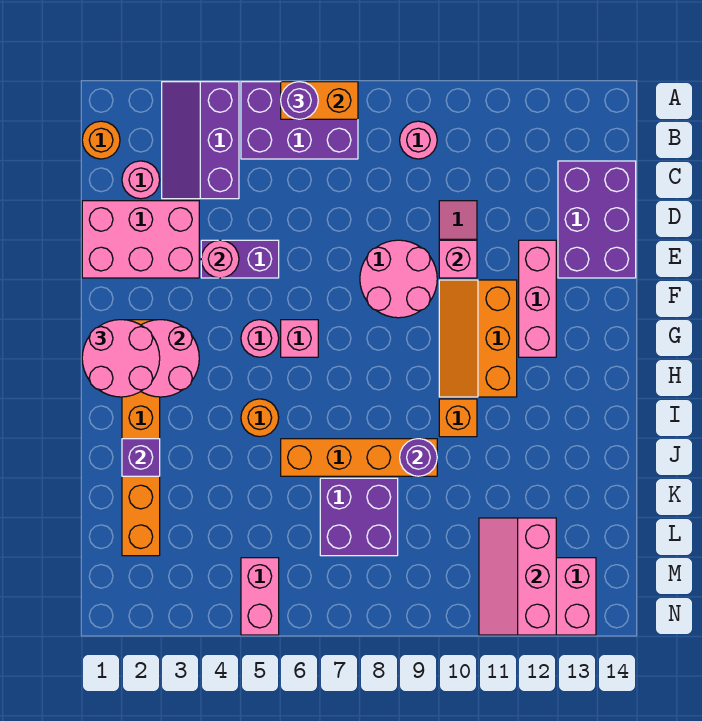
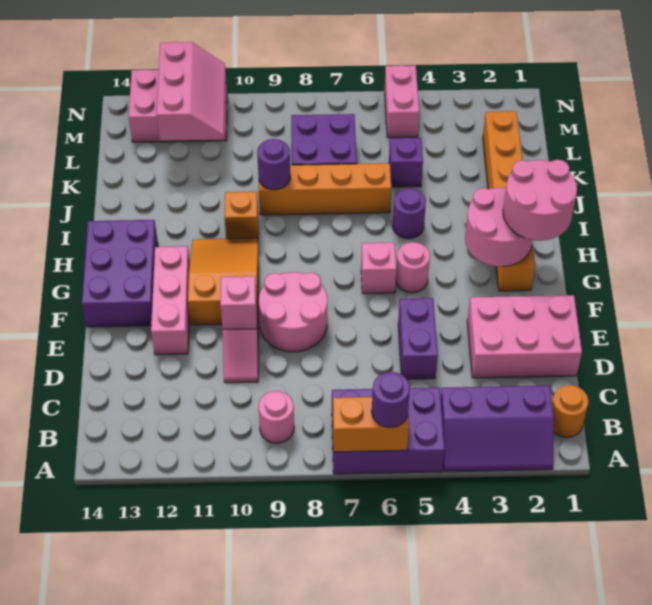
purple slope A3:C4 level 1 top 4 -> purple slope A2:B4 level 1 top B
pink round brick C2 level 1 -> none
purple brick C13:E14 level 1 -> purple brick F13:H14 level 1
purple brick E4:E5 level 1 -> purple brick D5:E5 level 1
pink round brick E4 level 2 -> none
orange slope F10:H11 level 1 top 11 -> orange slope F10:H11 level 1 top F
orange round brick I5 level 1 -> purple round brick I5 level 1
purple brick J2 level 2 -> purple brick K5 level 1

